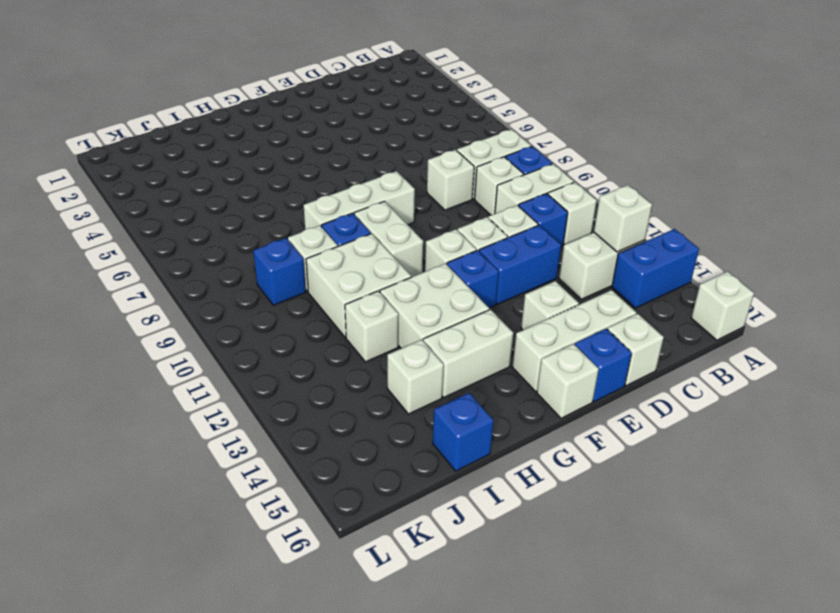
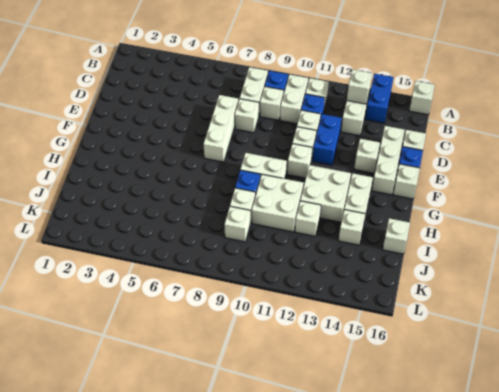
white brick F8:H8 level 1 -> white brick D7:F7 level 1
blue brick F12 level 1 -> none
blue brick I16 level 1 -> white brick I16 level 1
blue brick J9 level 1 -> white brick J9 level 1

